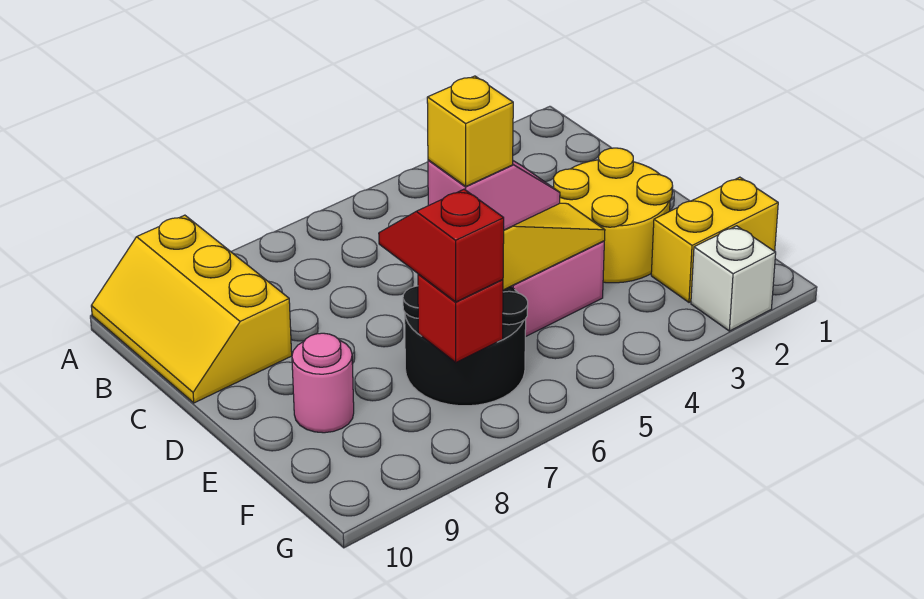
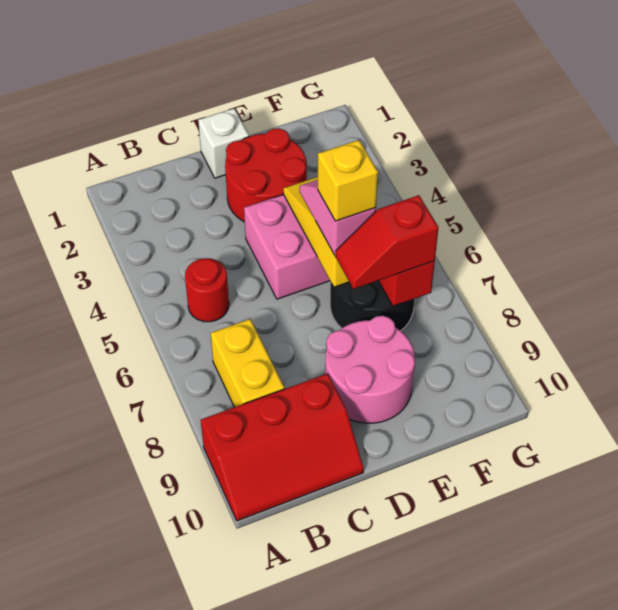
yellow slope A9:C10 level 1 top 9 -> red slope A9:C10 level 1 top 9
none -> red round brick B5 level 1
yellow round brick D2:E3 level 1 -> red round brick D2:E3 level 1
pink round brick E9 level 1 -> pink round brick D8:E9 level 1
yellow brick F1:F2 level 1 -> yellow brick B7:B8 level 1
white brick G2 level 1 -> white brick D1 level 1

